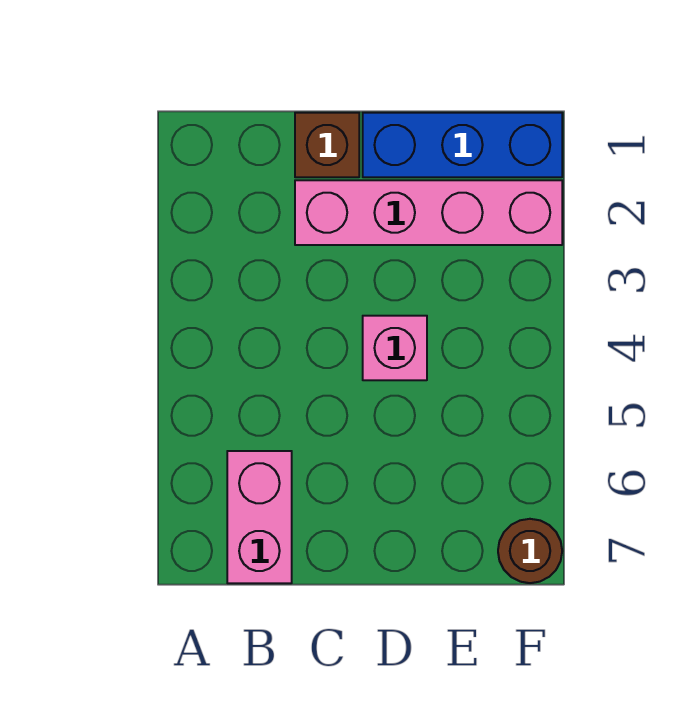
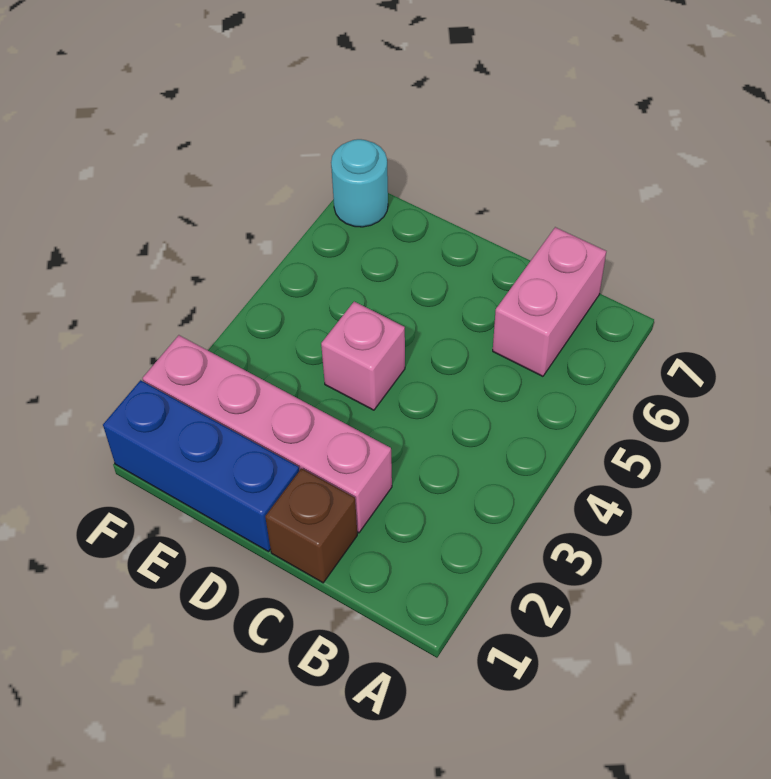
brown round brick F7 level 1 -> cyan round brick F7 level 1

